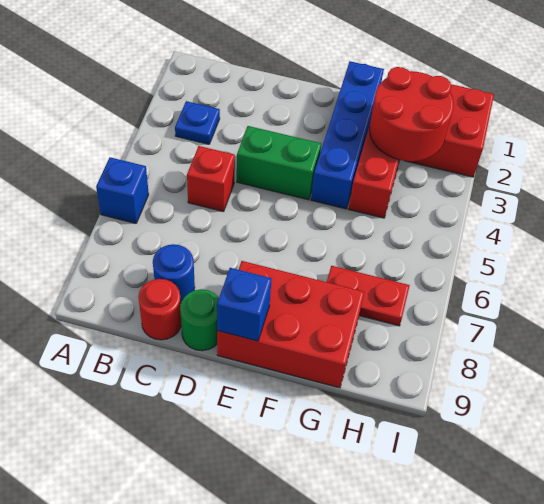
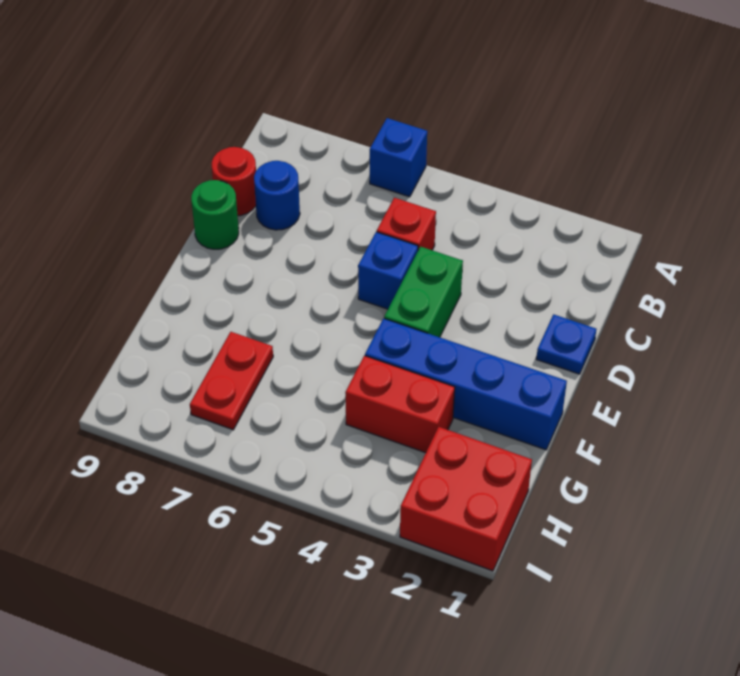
blue plate B3 level 1 -> blue plate D1 level 1
red brick E8:G9 level 1 -> none
blue brick E9 level 2 -> blue brick D5 level 1
red round brick G2:H3 level 2 -> none

